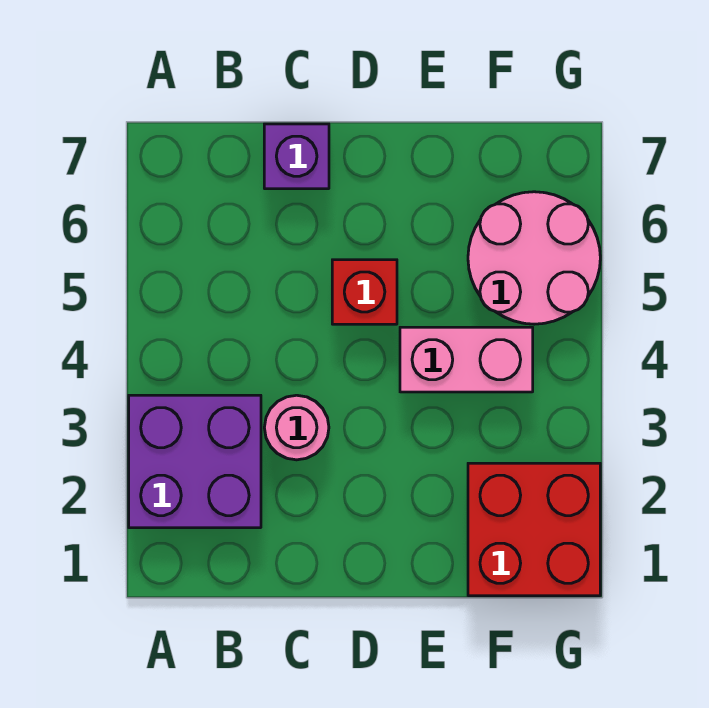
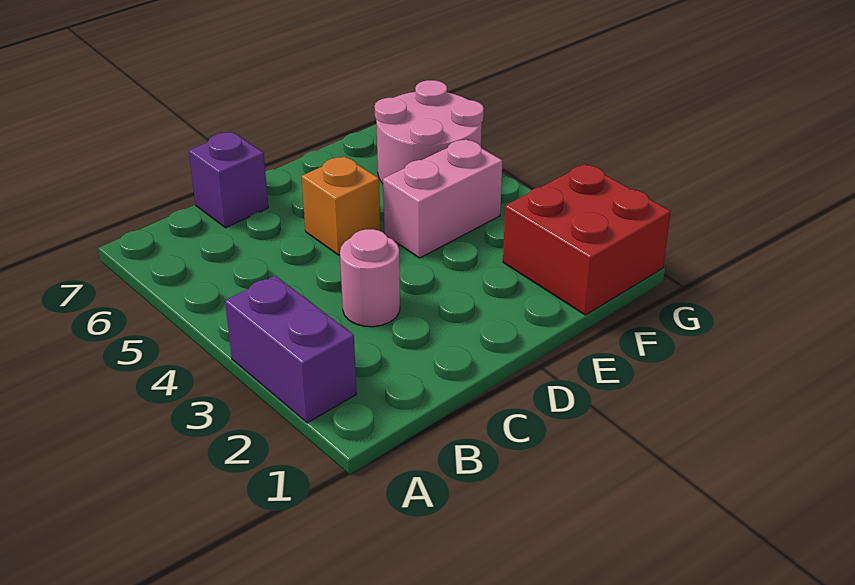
purple brick A2:B3 level 1 -> purple brick A2:A3 level 1
red brick D5 level 1 -> orange brick D5 level 1

